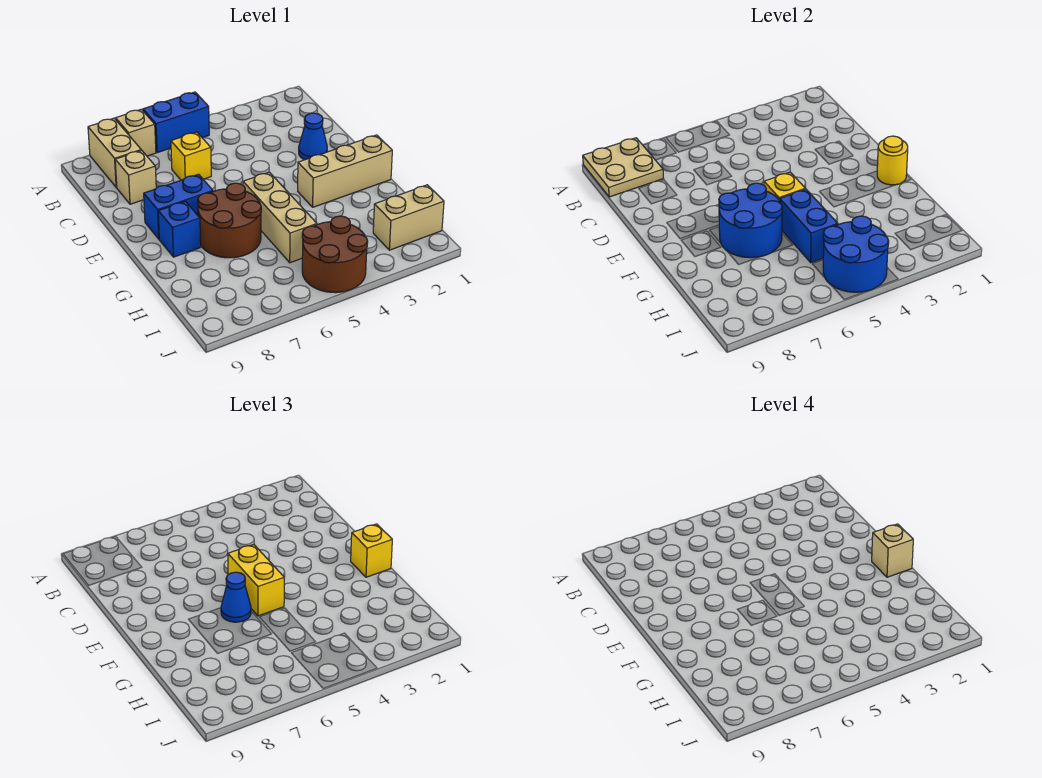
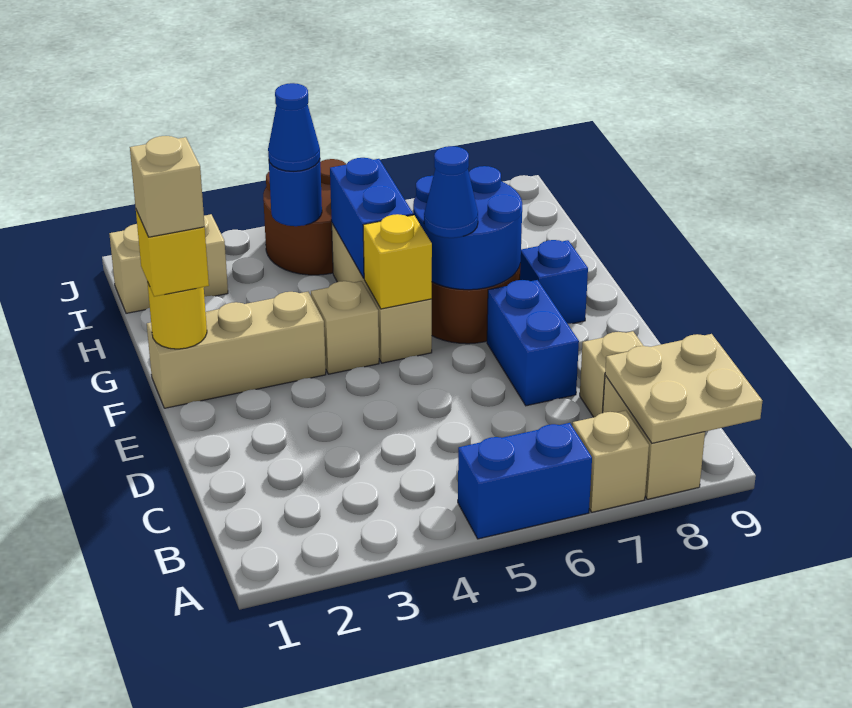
yellow brick C6 level 1 -> none
blue cone D2 level 1 -> blue cone I4 level 3
yellow brick E5:F5 level 3 -> none
blue brick E7:E8 level 1 -> blue brick D7:E7 level 1
none -> tan brick F4 level 1
blue round brick I4:J5 level 2 -> blue round brick I4 level 2

